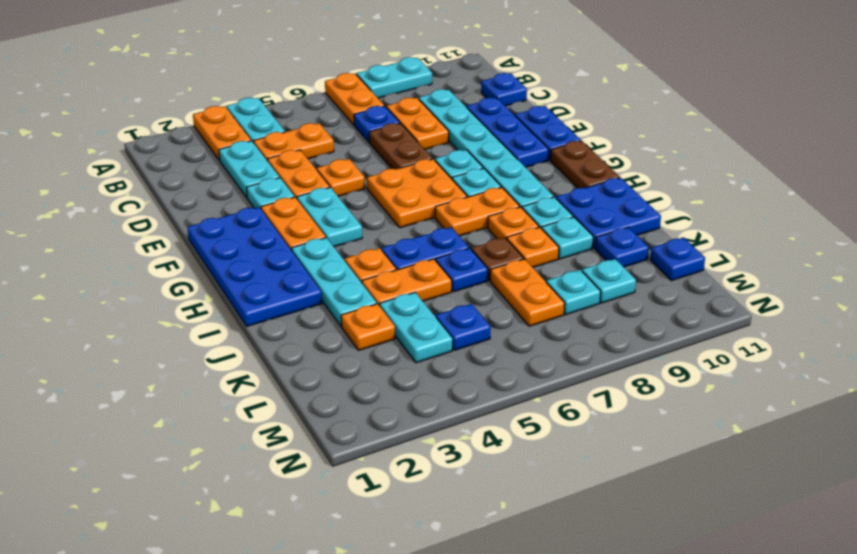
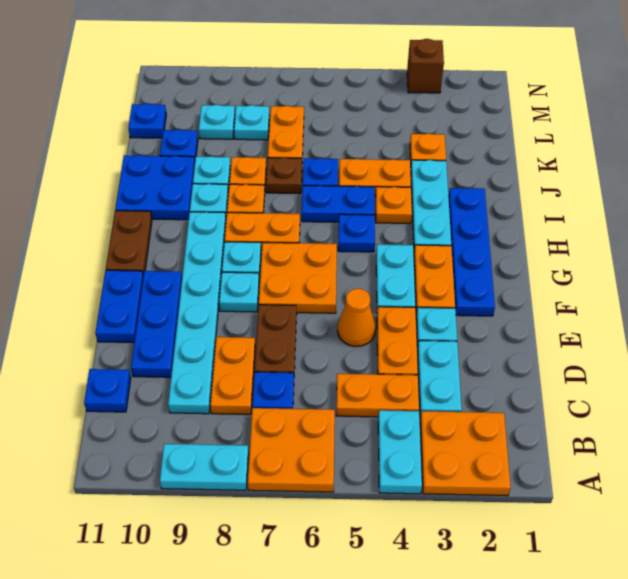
orange plate A3:B3 level 1 -> orange plate A2:B3 level 1
orange plate A7:B7 level 1 -> orange plate A6:B7 level 1
orange plate E5 level 1 -> orange cone E5 level 1
blue plate F1:I2 level 1 -> blue plate F2:I2 level 1
cyan plate K4:L4 level 1 -> none
blue plate L5 level 1 -> blue plate H5 level 1
none -> brown brick N3 level 1

